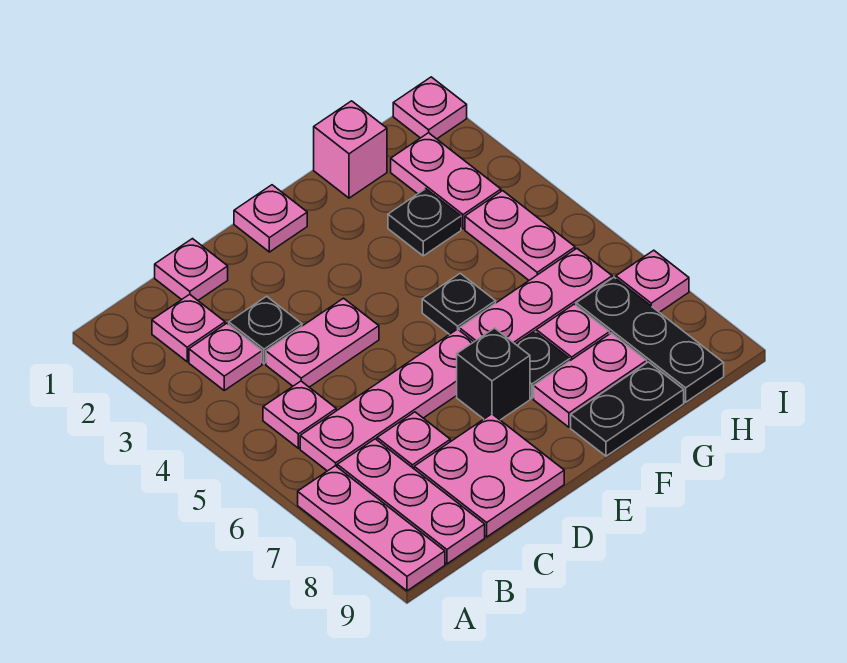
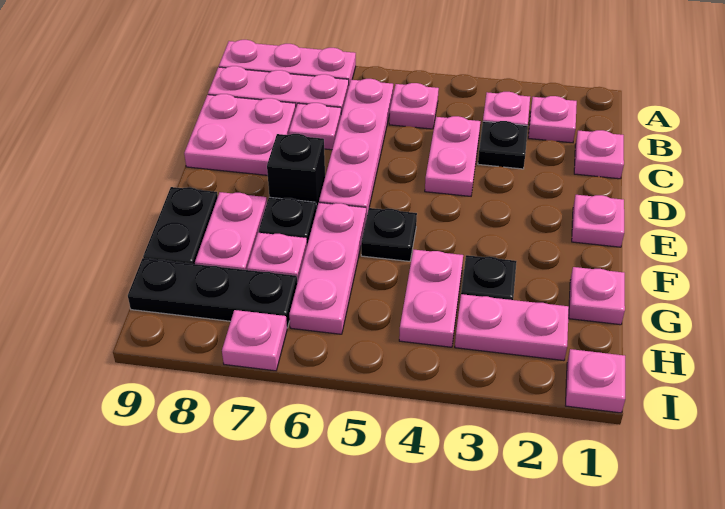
pink brick G1 level 1 -> pink plate G1 level 1
pink plate H4:H5 level 1 -> pink plate G4:H4 level 1

